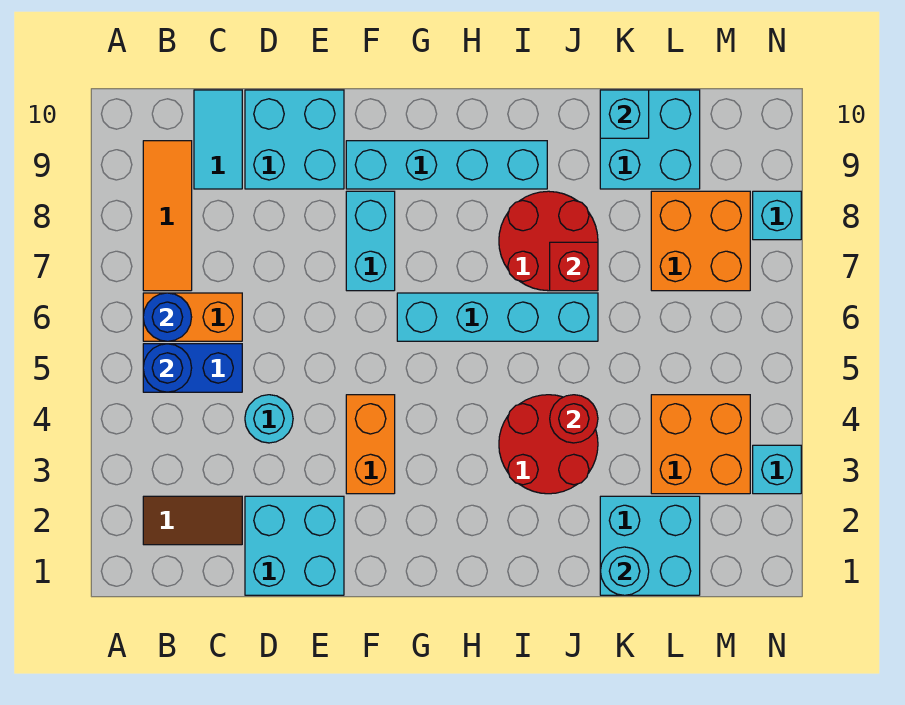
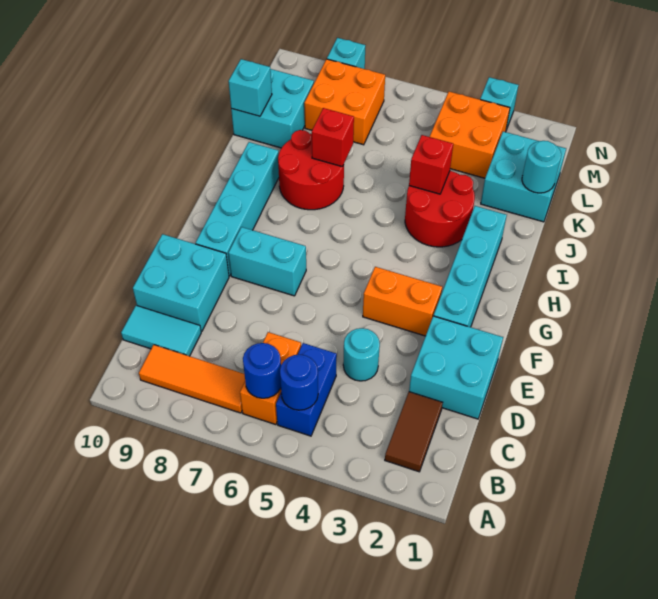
cyan brick G6:J6 level 1 -> cyan brick F2:I2 level 1
red round brick J4 level 2 -> red brick J4 level 2

